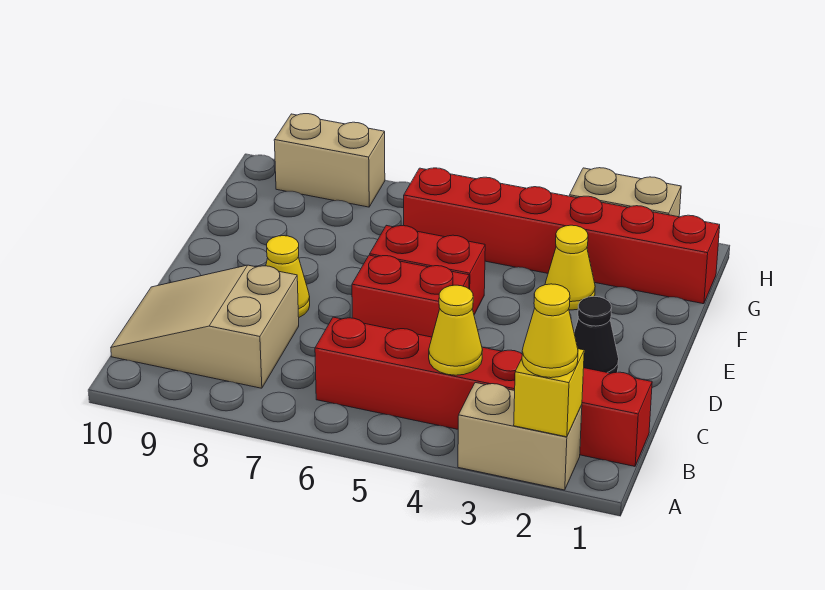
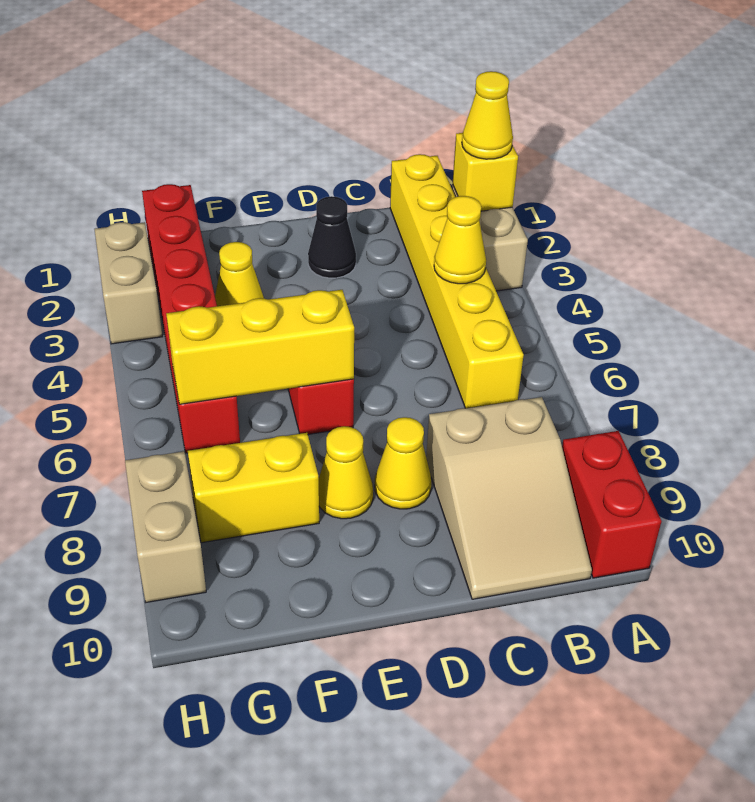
red brick B1:B6 level 1 -> yellow brick B1:B6 level 1
red brick D5:D6 level 1 -> red brick A9:A10 level 1
none -> yellow brick E6:G6 level 2
none -> yellow cone E8 level 1
none -> yellow brick F8:G8 level 1

